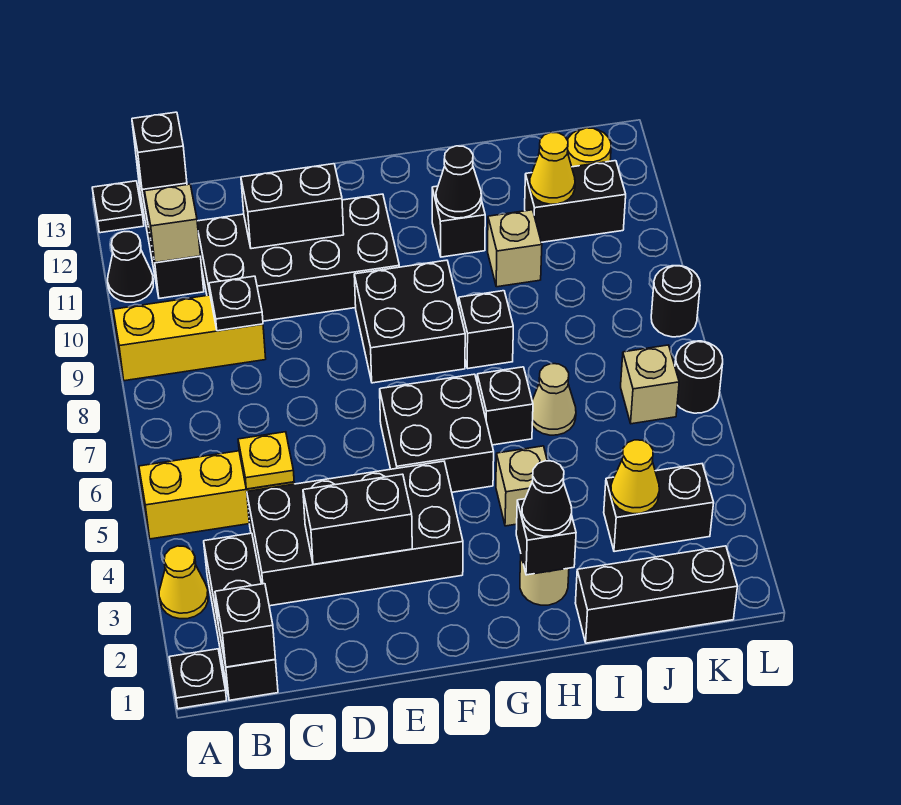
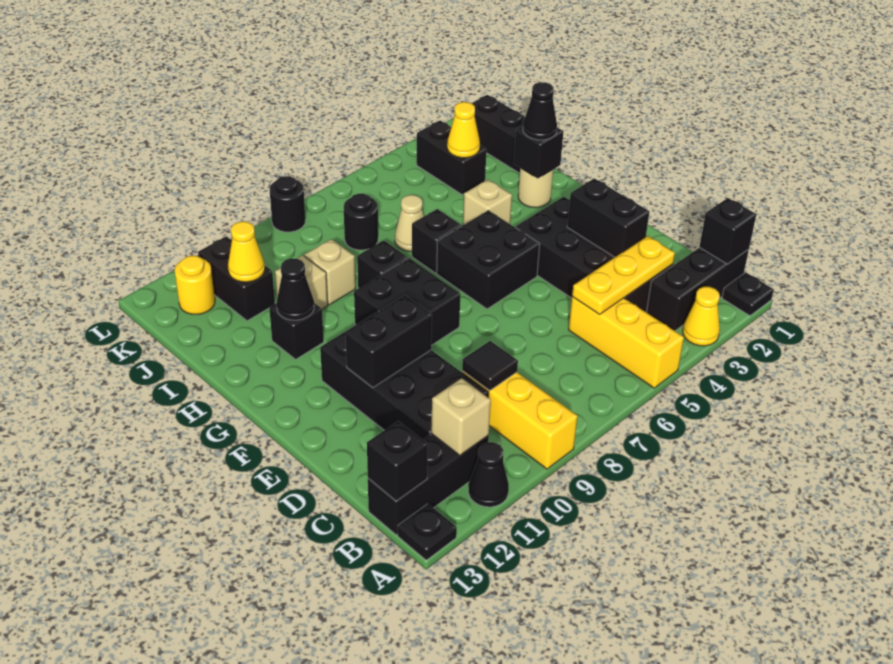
yellow plate C5 level 2 -> yellow plate C3:C5 level 2
black plate C9 level 2 -> black tile C9 level 2
black brick D11:E11 level 2 -> black brick E10:E11 level 2
tan brick K6 level 1 -> tan brick I9 level 1
black round brick L6 level 1 -> black round brick J7 level 1

